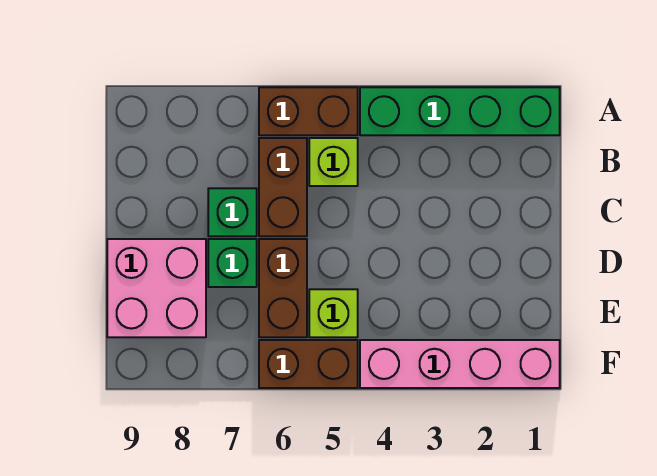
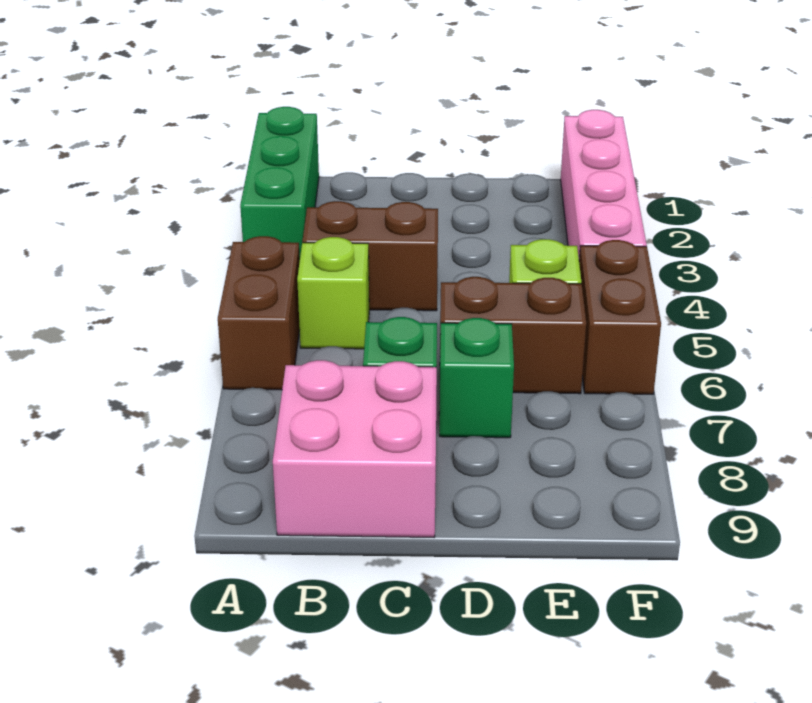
green brick A1:A4 level 1 -> green brick A1:A3 level 1
brown brick B6:C6 level 1 -> brown brick B4:C4 level 1
pink brick D8:E9 level 1 -> pink brick B8:C9 level 1

